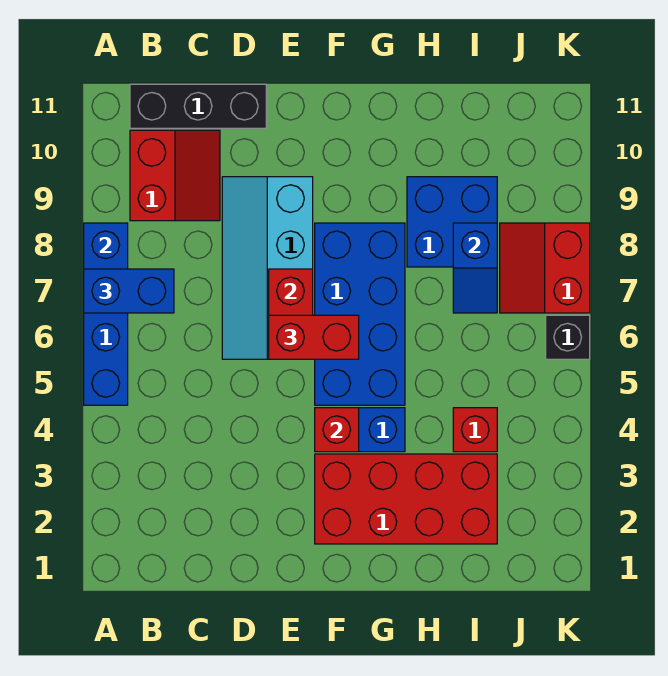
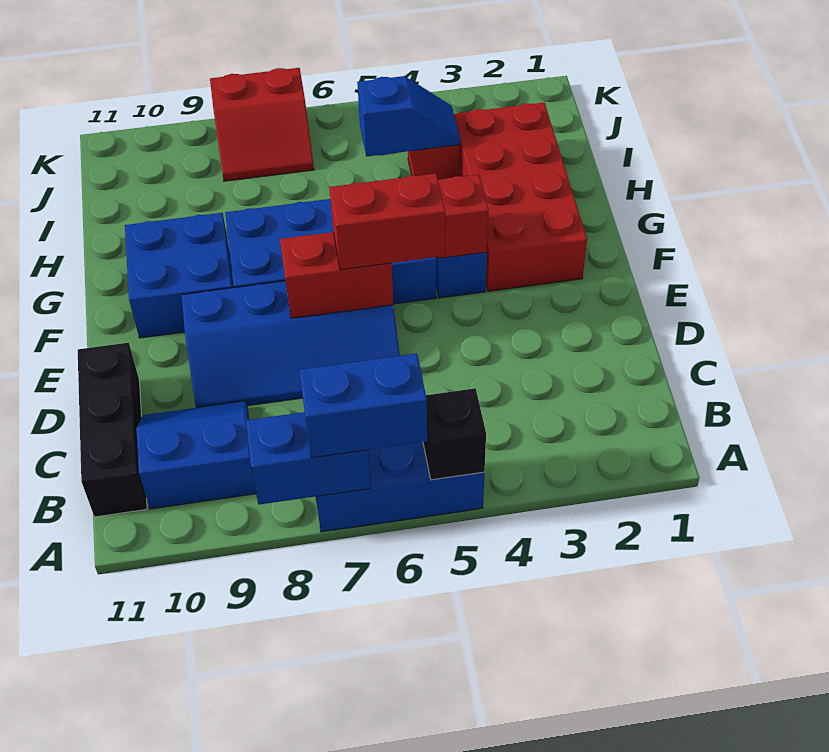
blue brick A7:B7 level 3 -> blue brick A6:A7 level 3
red slope B9:C10 level 1 top B -> blue slope B9:C10 level 1 top B
cyan slope D6:E9 level 1 top E -> blue slope D6:E9 level 1 top E
red brick E6:F6 level 3 -> red brick E5:E6 level 3
blue brick H8:I9 level 1 -> blue brick F9:G10 level 1
blue slope I7:I8 level 2 top 8 -> blue slope I4:I5 level 2 top 5
black brick K6 level 1 -> black brick A5 level 2

